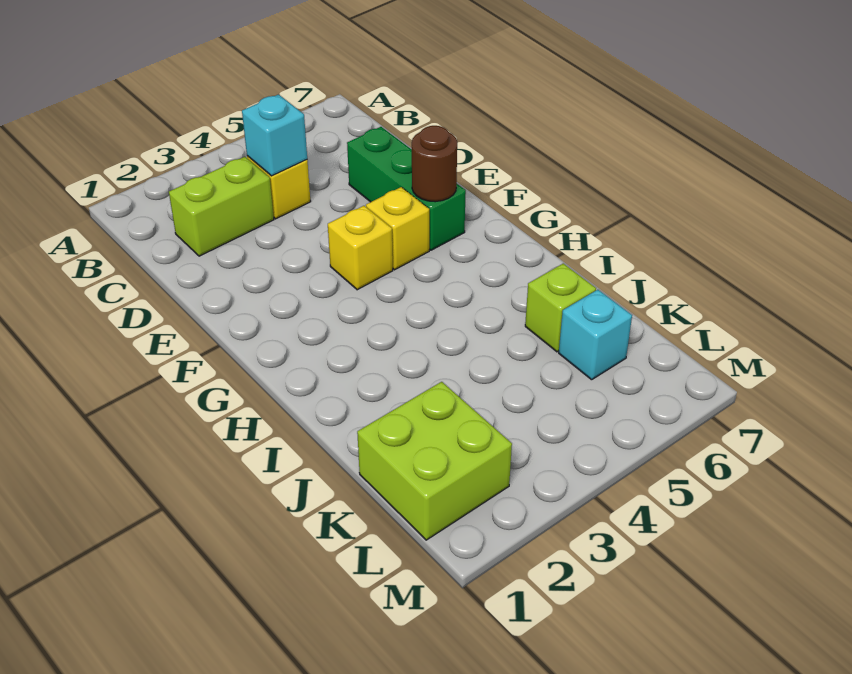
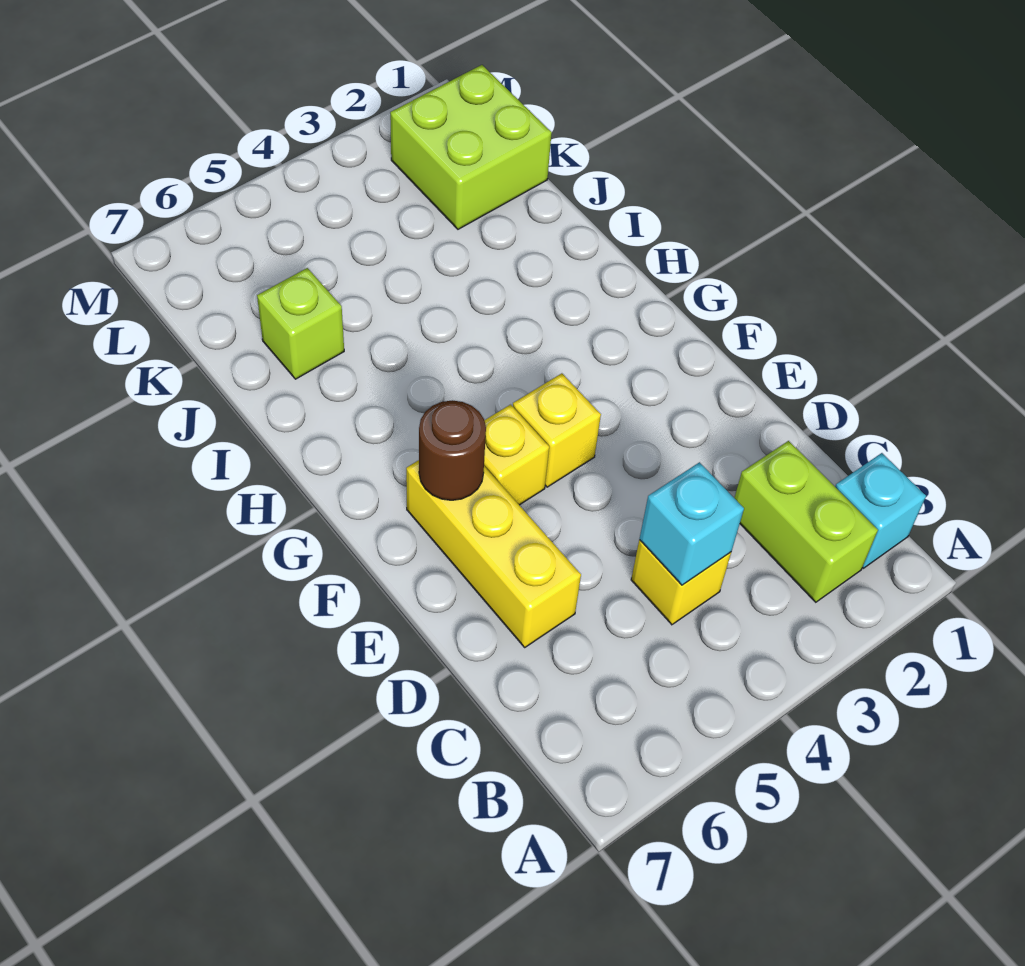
lime brick C2:C3 level 1 -> lime brick B2:C2 level 1
green brick D6:F6 level 1 -> yellow brick D6:F6 level 1
cyan brick K6 level 1 -> cyan brick B1 level 1

